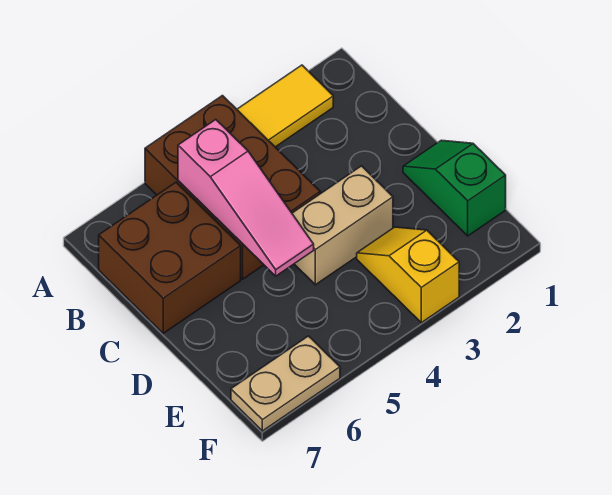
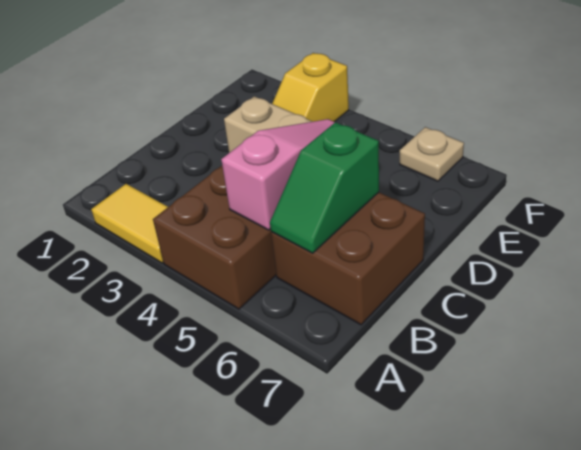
green slope D1:E1 level 1 top E -> green slope B6:C6 level 2 top C
tan plate F6:F7 level 1 -> tan plate F6 level 1

